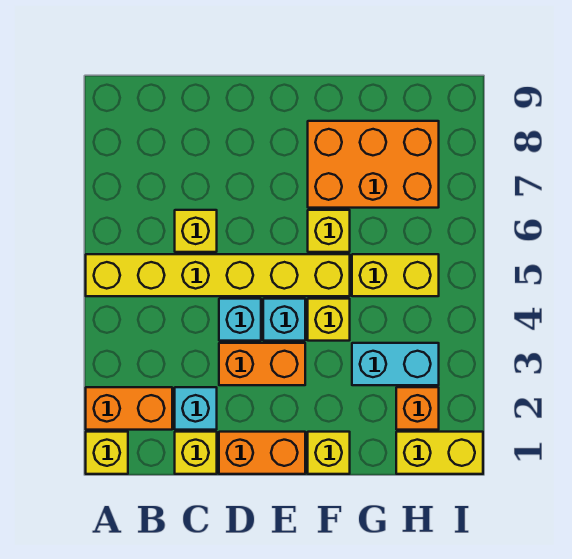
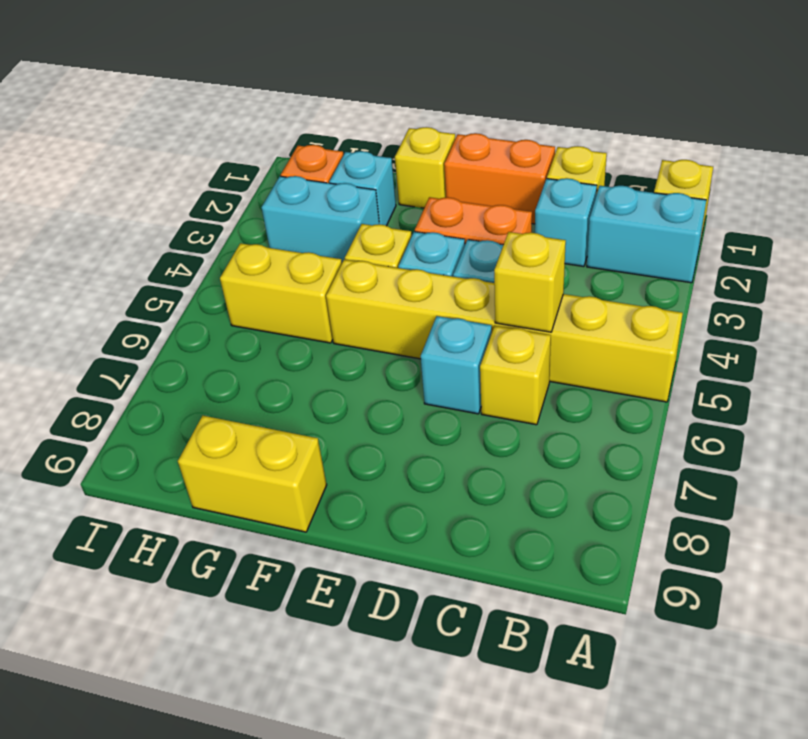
orange brick A2:B2 level 1 -> cyan brick A2:B2 level 1
none -> cyan brick D6 level 1
yellow brick F6 level 1 -> yellow brick C5 level 2
orange brick F7:H8 level 1 -> none
none -> cyan brick G2 level 1
yellow brick H1:I1 level 1 -> yellow brick F9:G9 level 1

